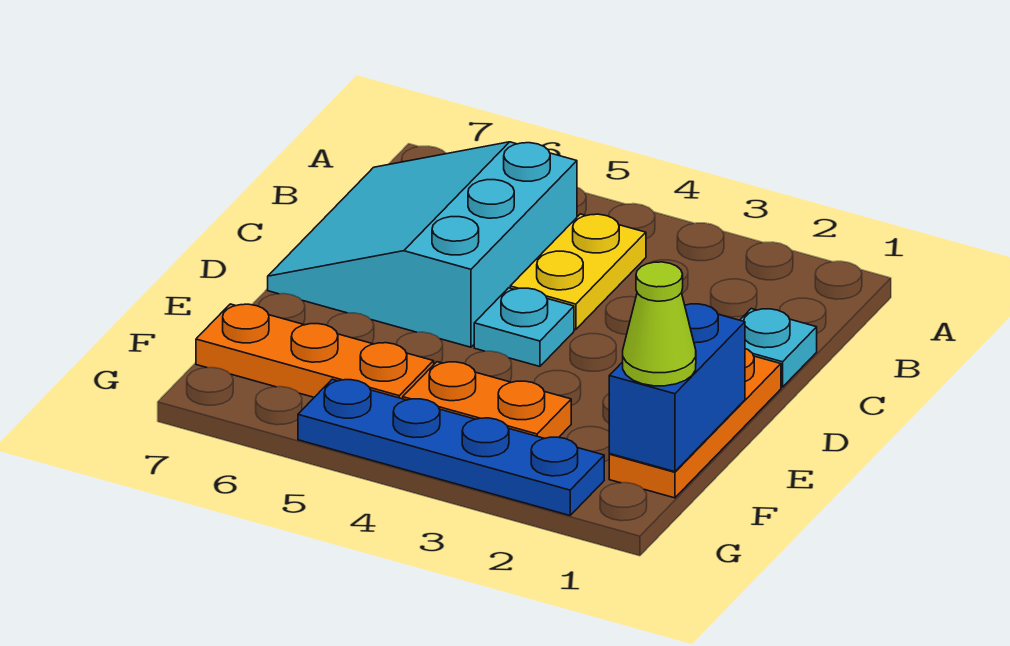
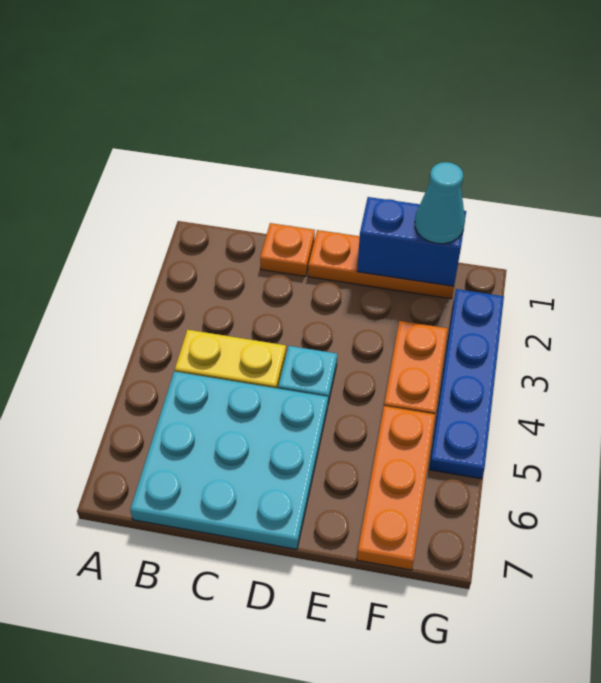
cyan slope B5:D7 level 1 top 5 -> cyan plate B5:D7 level 1
cyan plate C1 level 1 -> orange plate C1 level 1
lime cone F1 level 3 -> cyan cone F1 level 3

